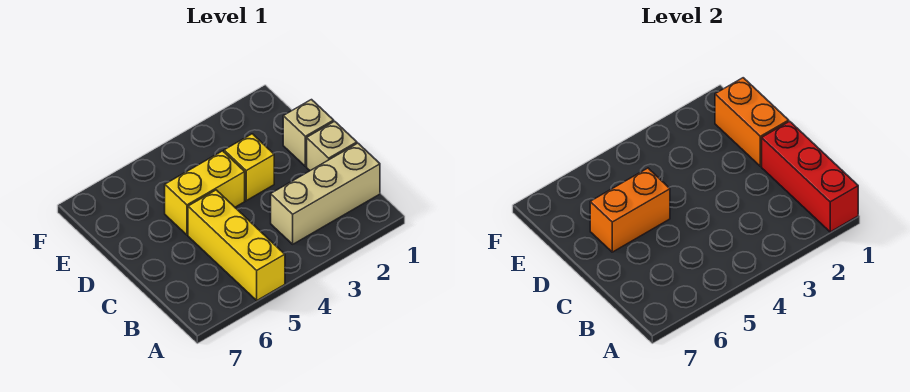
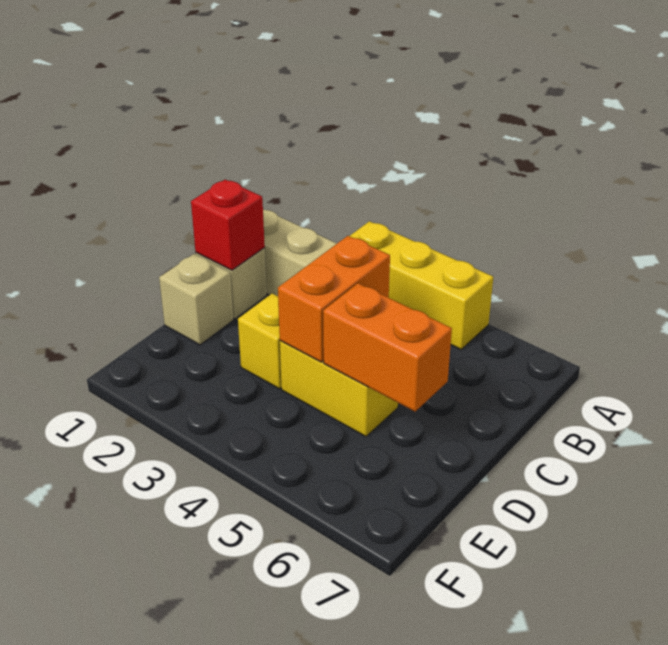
red brick A1:C1 level 2 -> red brick C1 level 2
yellow brick A5:C5 level 1 -> yellow brick A3:A5 level 1
orange brick D1:E1 level 2 -> orange brick C4:D4 level 2

